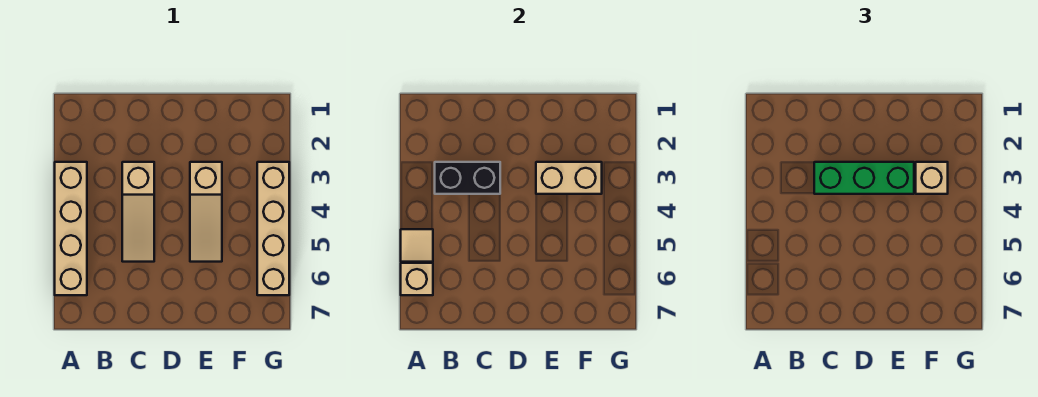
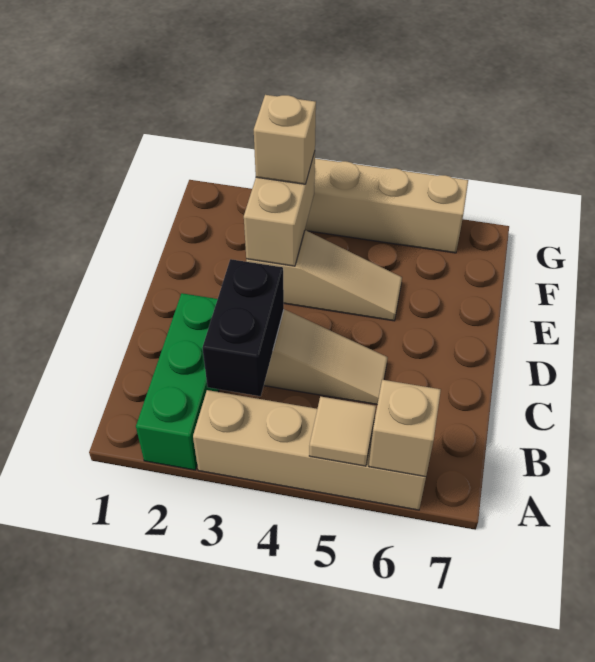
green brick C3:E3 level 3 -> green brick A2:C2 level 1

